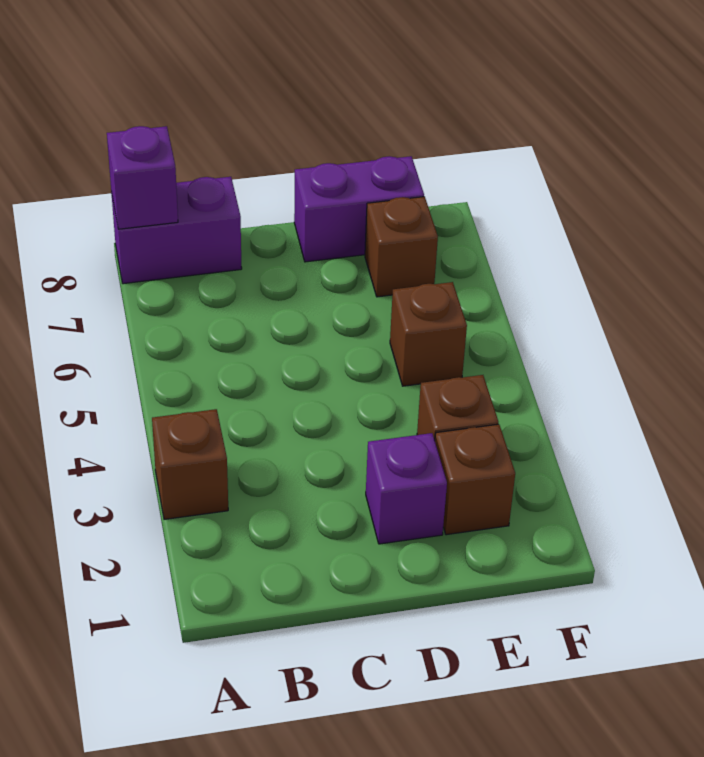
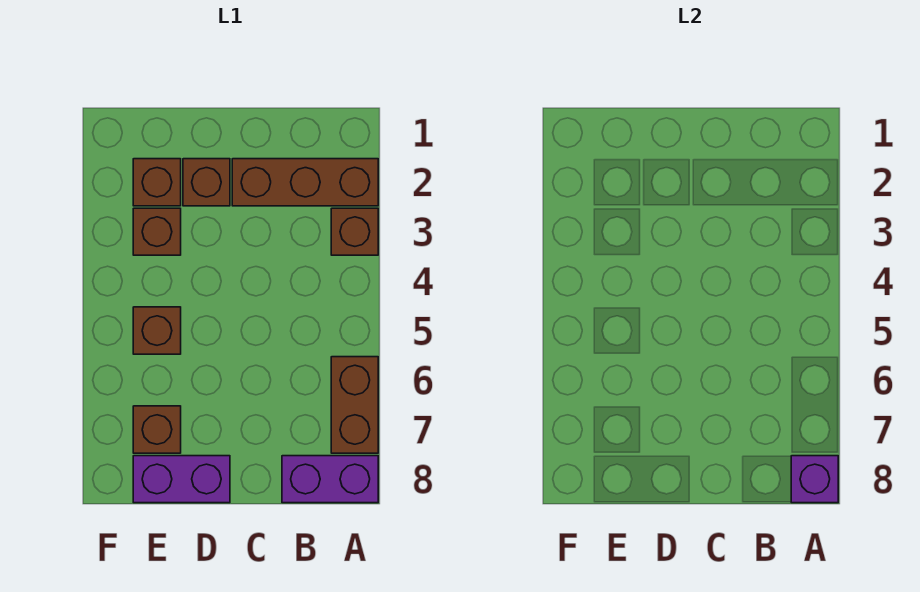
none -> brown brick A2:C2 level 1
none -> brown brick A6:A7 level 1
purple brick D2 level 1 -> brown brick D2 level 1

